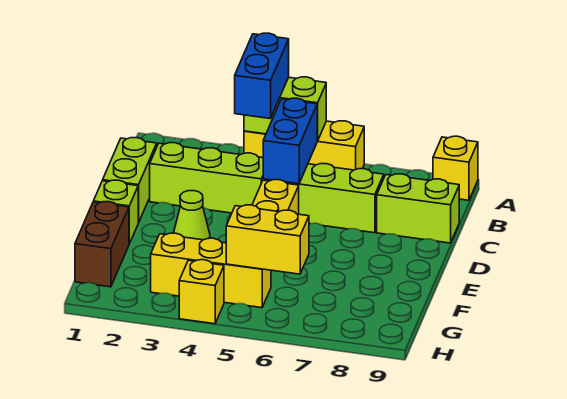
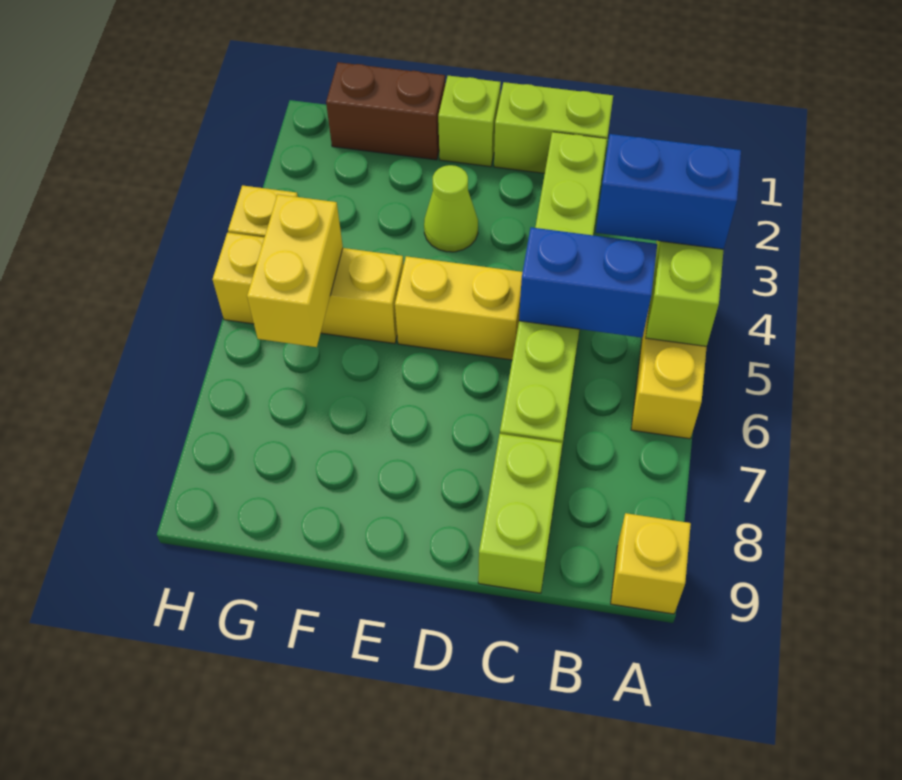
yellow brick G3:G5 level 1 -> yellow brick F5:H5 level 1

